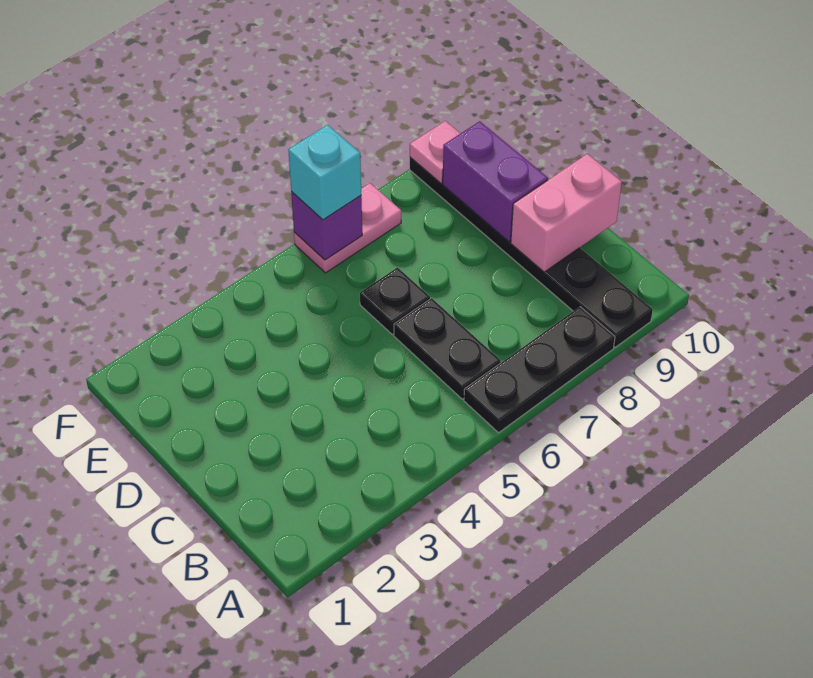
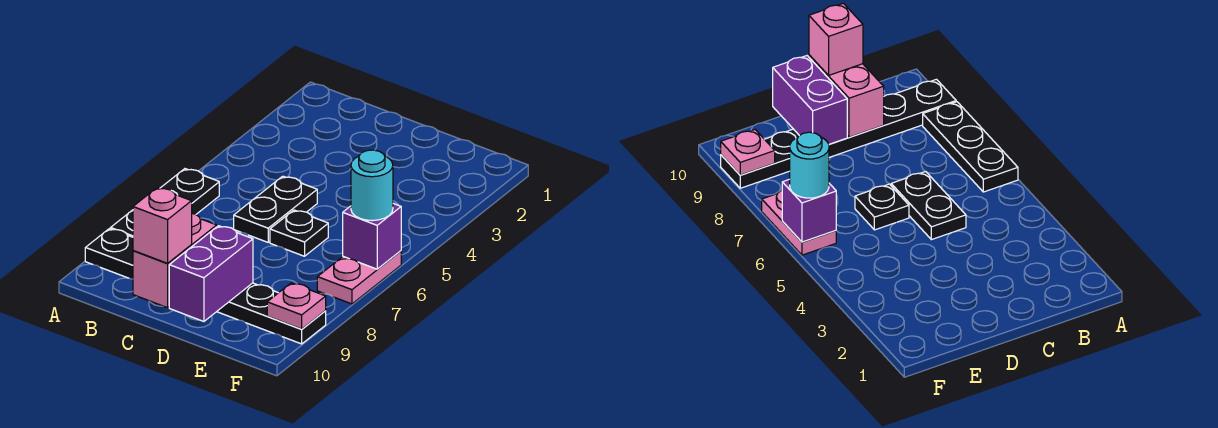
black plate B6:C6 level 1 -> black plate C5:C6 level 1
none -> pink brick C10 level 3
purple brick D9:E9 level 2 -> purple brick D9:D10 level 2
cyan brick F6 level 3 -> cyan round brick F6 level 3

